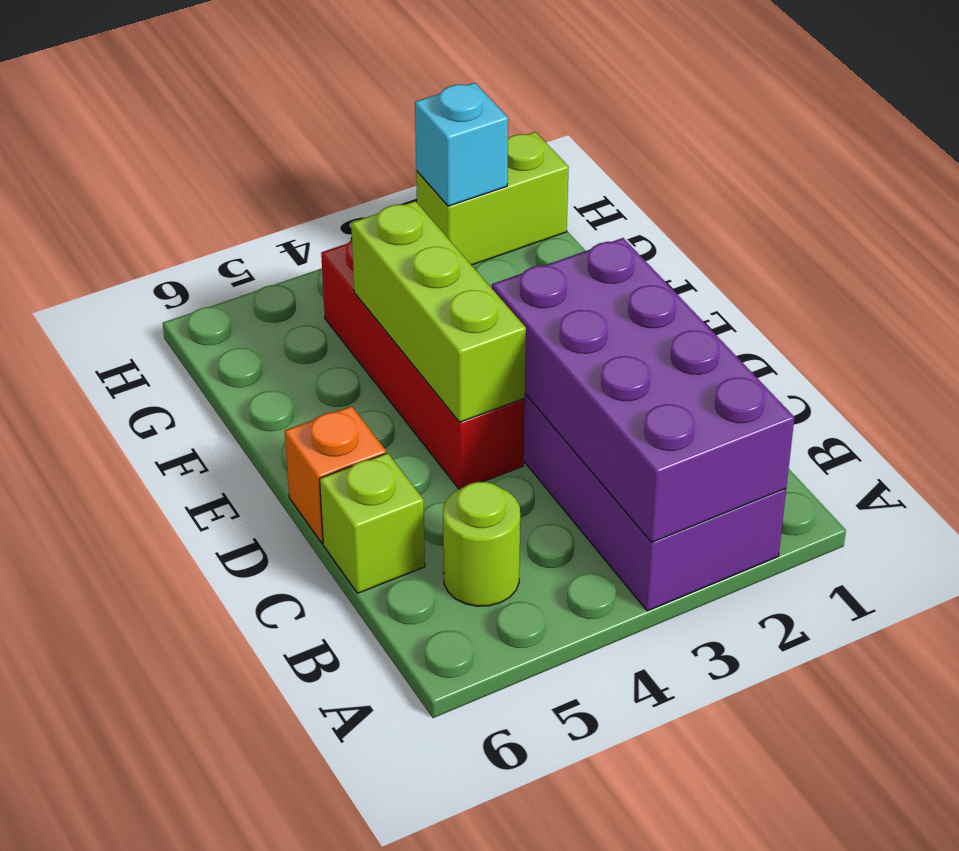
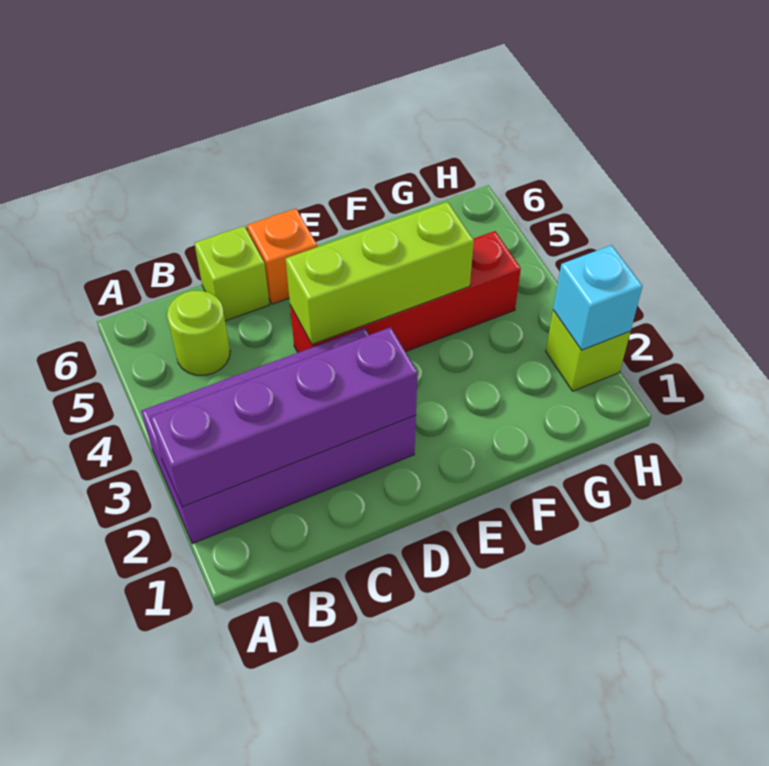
purple brick A2:D3 level 2 -> purple brick A2:D2 level 2
lime brick H1:H2 level 1 -> lime brick H2 level 1

